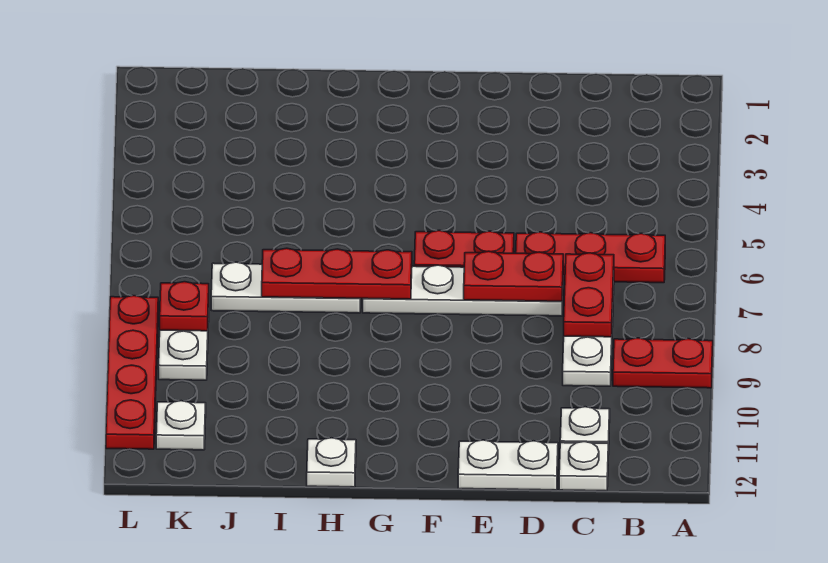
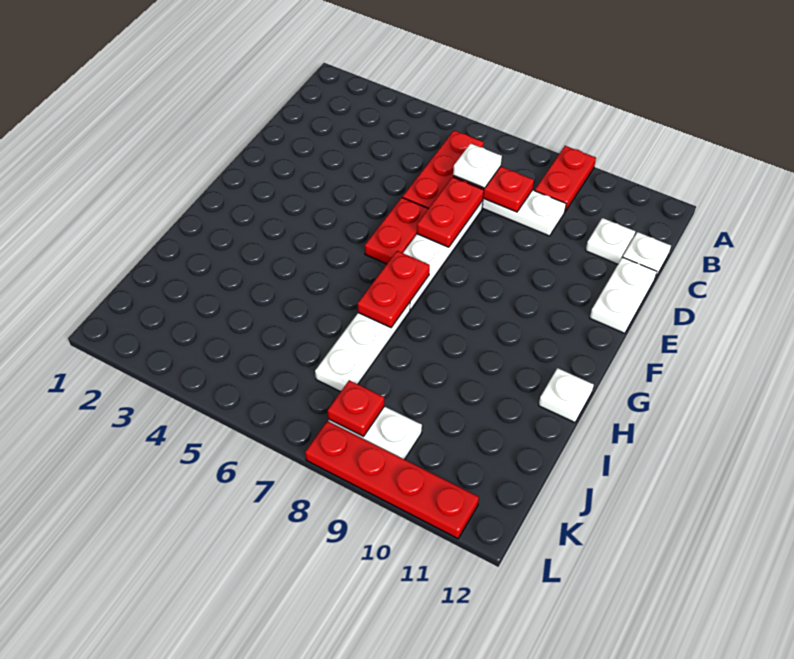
red plate G7:I7 level 2 -> red plate G7:H7 level 2
white plate K11 level 1 -> white plate C7 level 3

